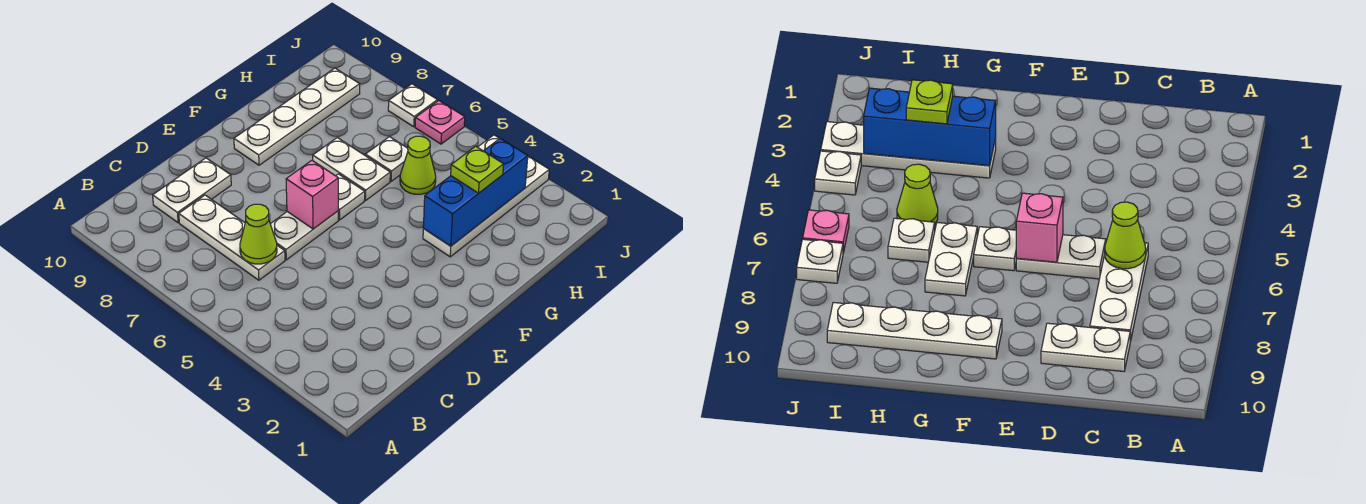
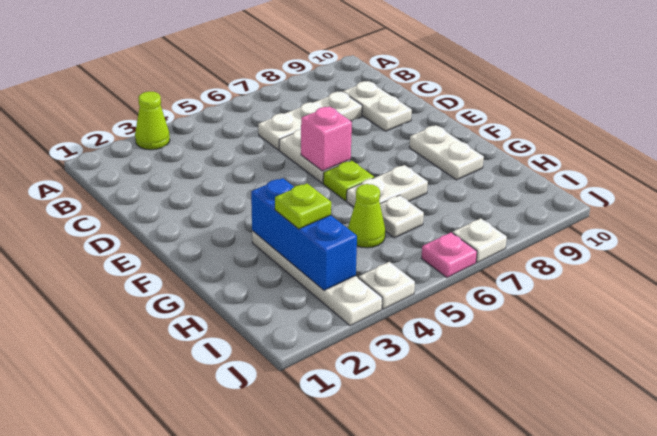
lime cone C6 level 2 -> lime cone A3 level 1
white plate F6 level 1 -> lime plate F6 level 1
white plate F9:I9 level 1 -> white plate F9:G9 level 1

